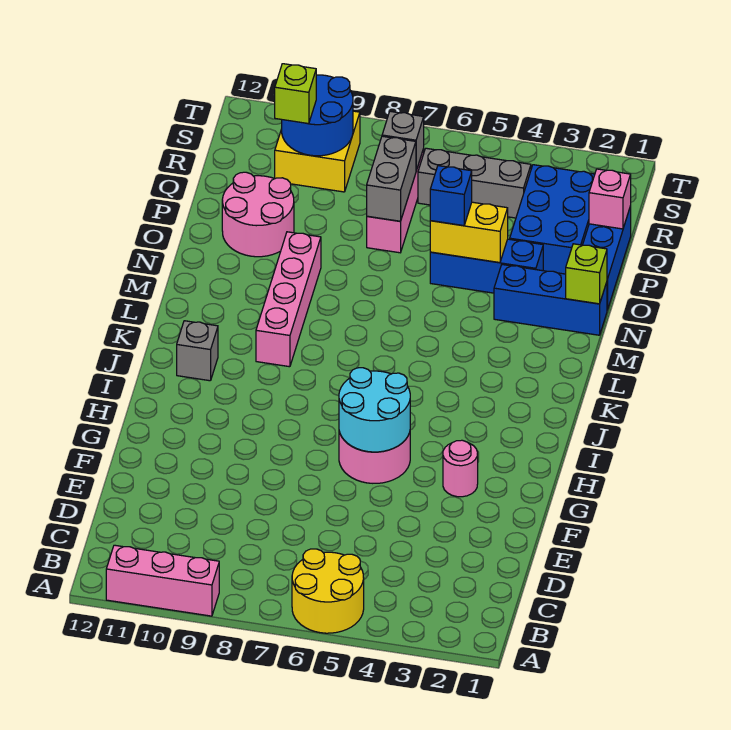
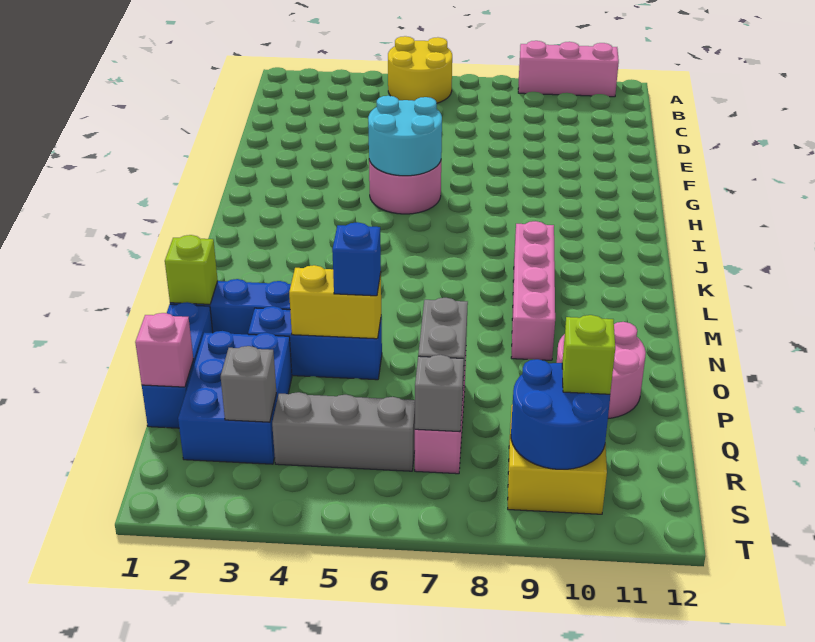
pink round brick G3 level 1 -> none
grey brick J11 level 1 -> grey brick R3 level 2

